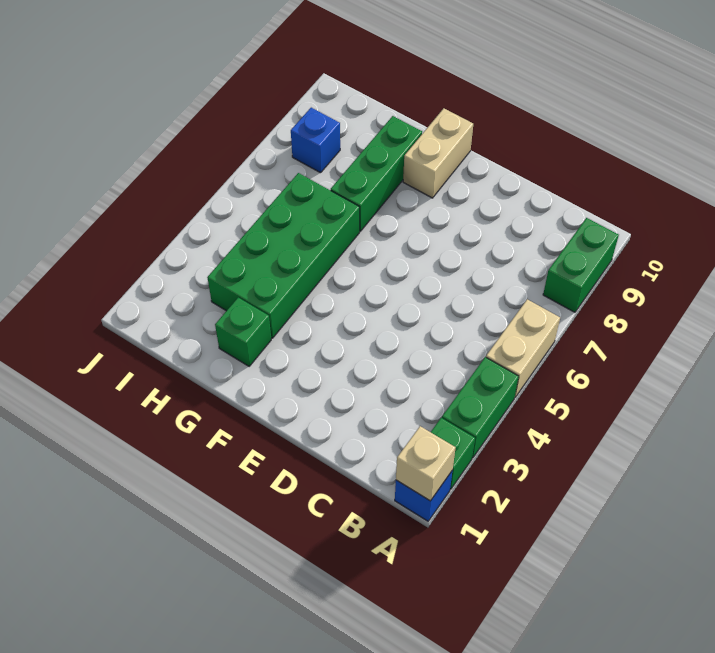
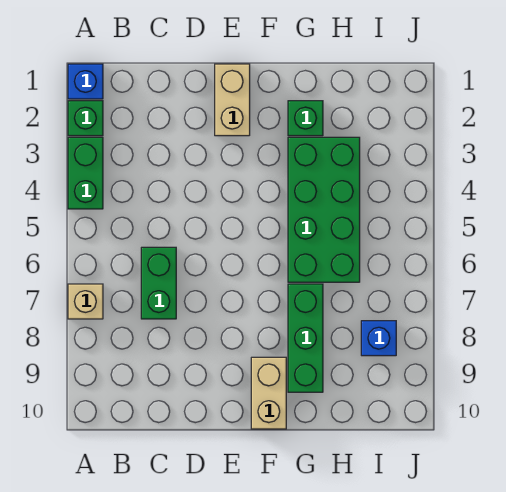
tan brick A1 level 2 -> tan brick A7 level 1
tan brick A5:A6 level 1 -> tan brick E1:E2 level 1
green brick A8:A9 level 1 -> green brick C6:C7 level 1

